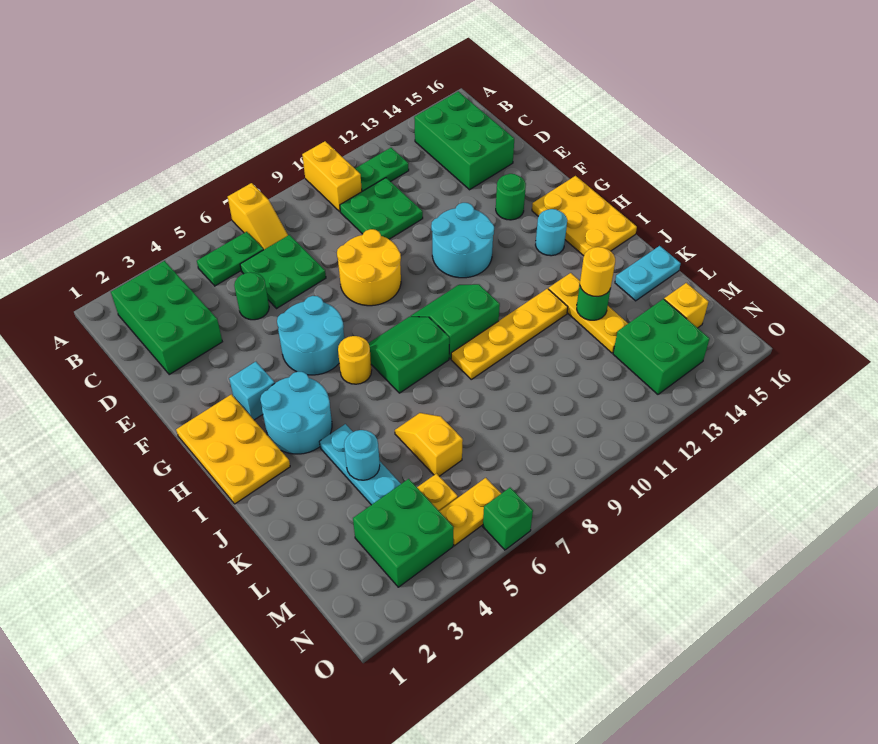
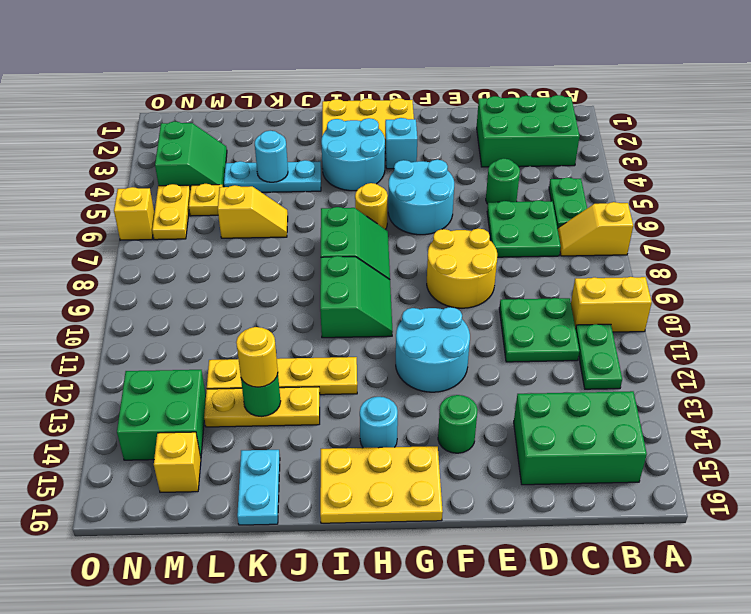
yellow plate J9:J12 level 1 -> yellow plate I12:L12 level 1
green brick M3:N4 level 1 -> green slope M3:N4 level 1 top N
green brick O6 level 1 -> yellow brick O6 level 1

